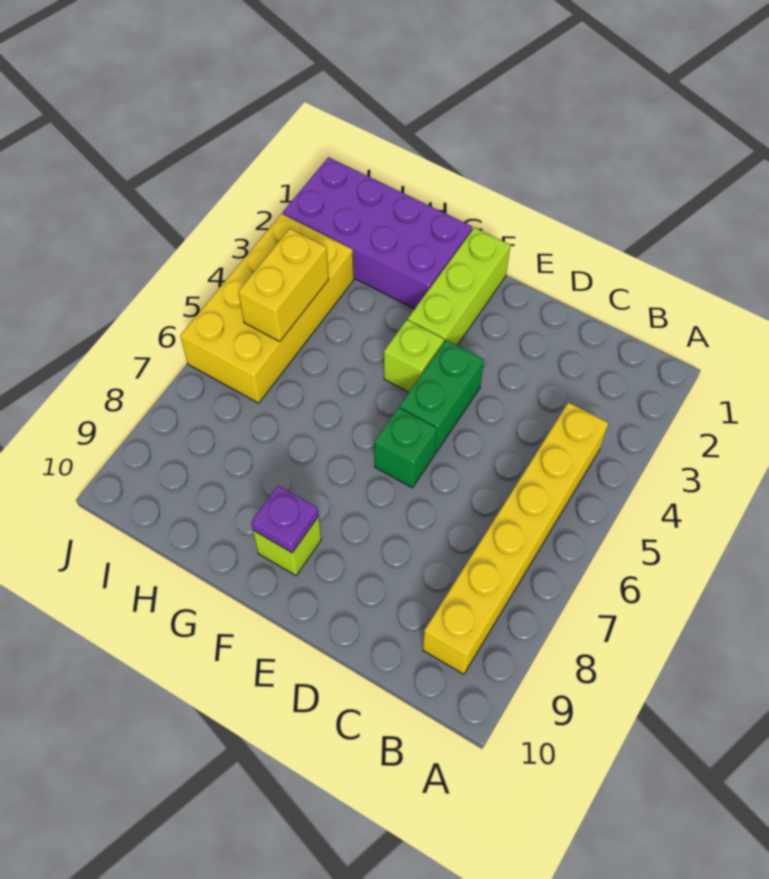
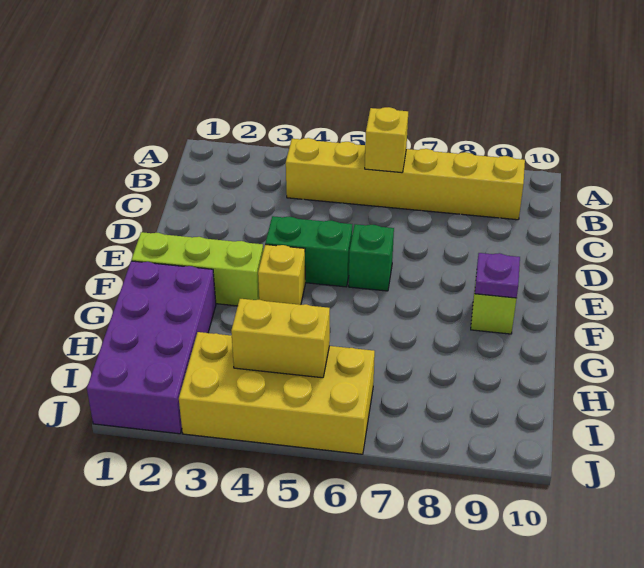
none -> yellow brick B6 level 2
lime brick F4 level 1 -> yellow brick F4 level 1

